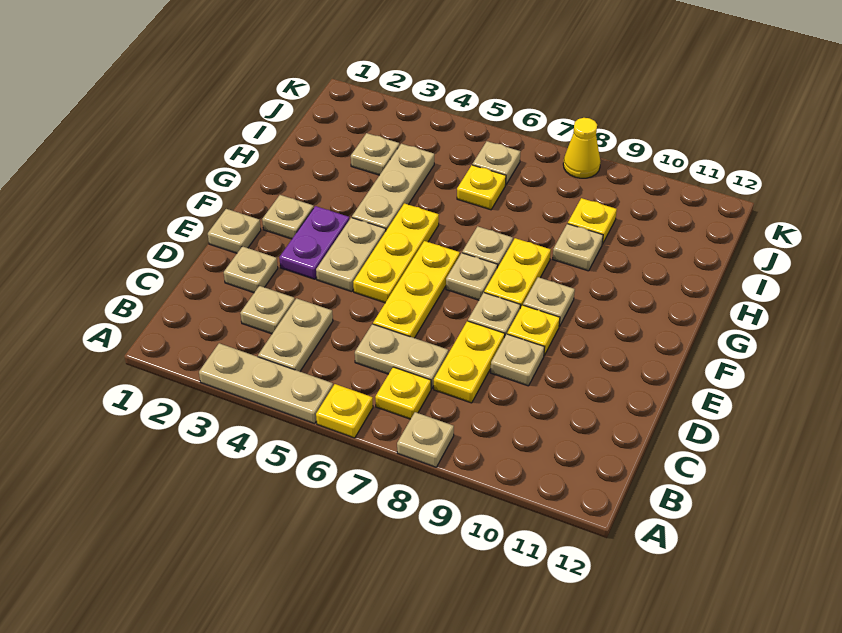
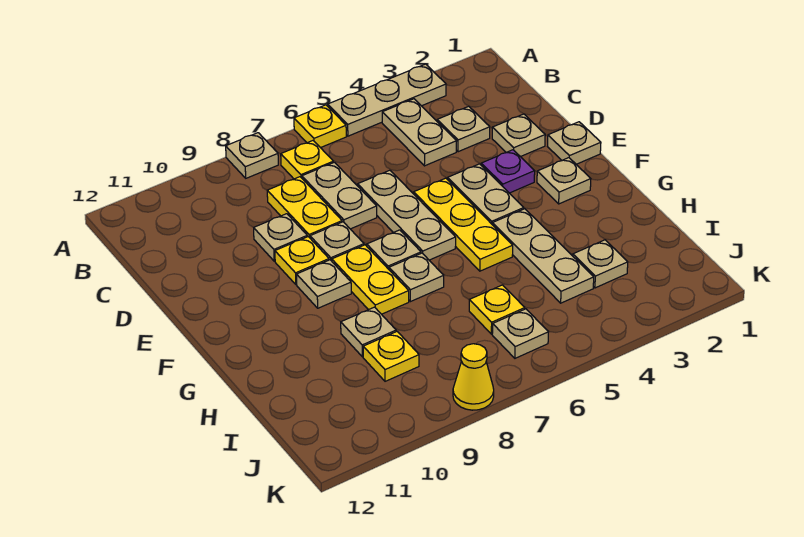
tan plate C6:C7 level 1 -> tan plate C7:D7 level 1
yellow plate D6:F6 level 1 -> tan plate D6:F6 level 1
purple plate E3:F3 level 1 -> purple plate E3 level 1

